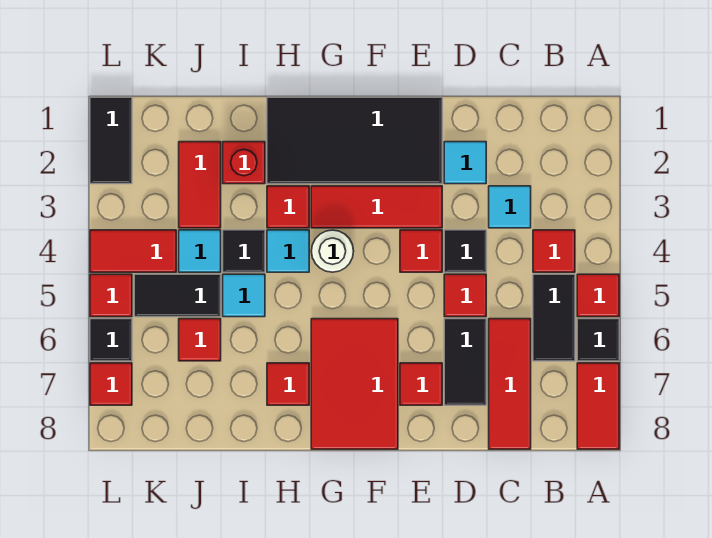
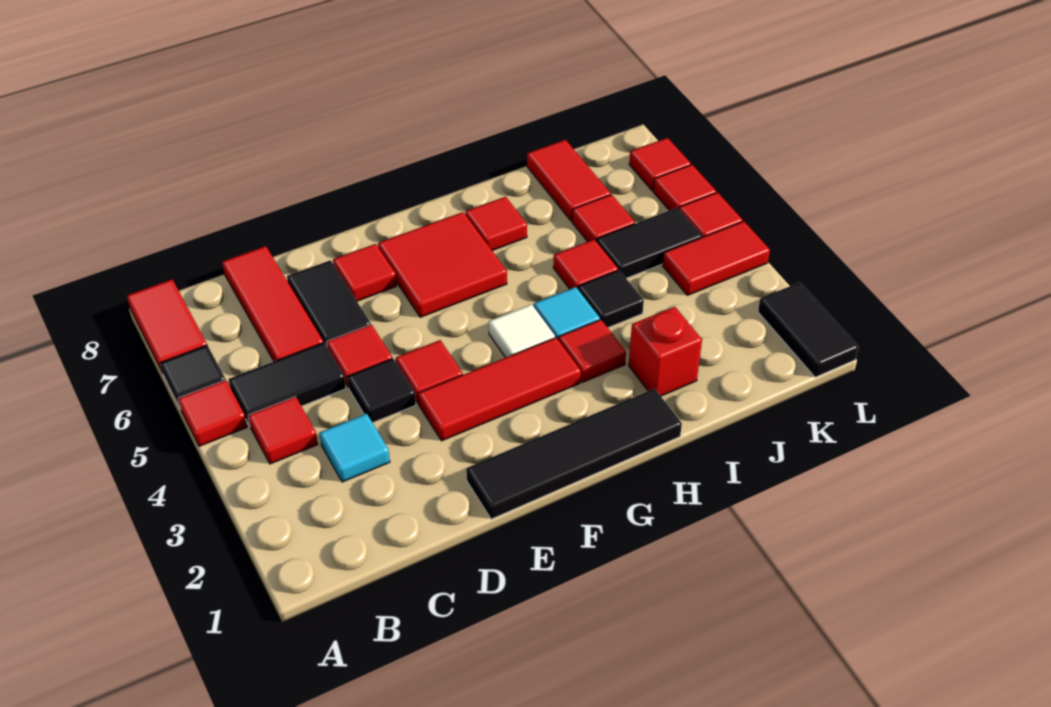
black tile B5:B6 level 1 -> black tile B5:C5 level 1
cyan tile D2 level 1 -> none
black tile E1:H2 level 1 -> black tile E1:H1 level 1
red tile F6:G8 level 1 -> red tile F6:G7 level 1
white round brick G4 level 1 -> white tile G4 level 1
cyan tile I5 level 1 -> red tile I5 level 1
red tile J2:J3 level 1 -> red tile J7:J8 level 1
cyan tile J4 level 1 -> none
black tile L6 level 1 -> red tile L6 level 1

